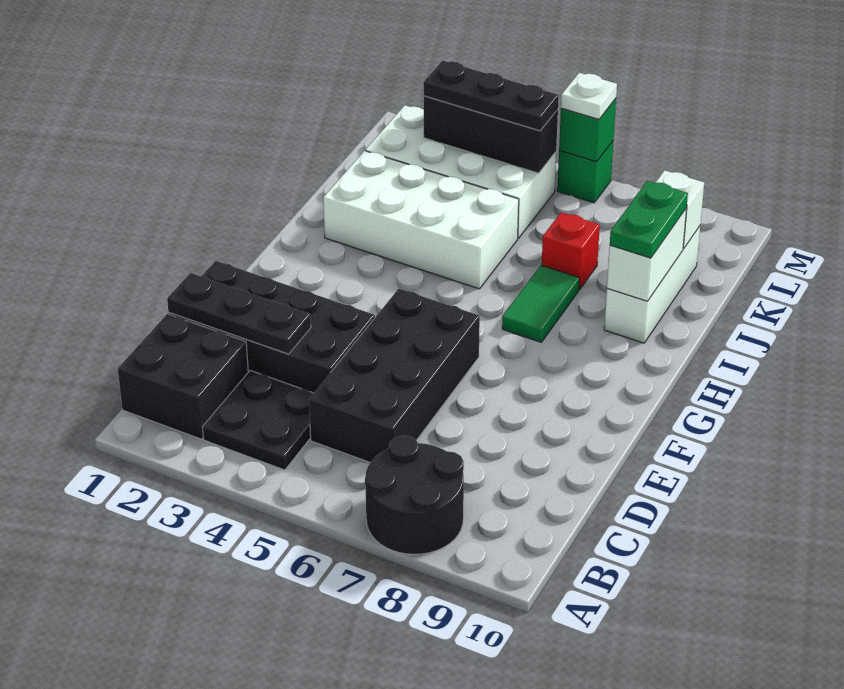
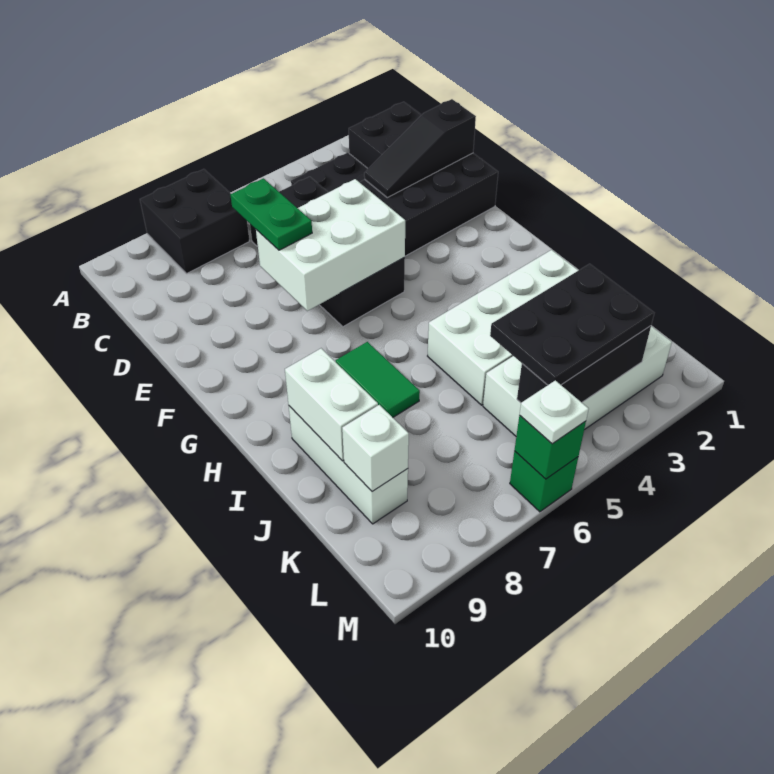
black round brick A7:B8 level 1 -> black brick A7:B8 level 1
black plate D1:D3 level 2 -> black slope D1:D3 level 2 top 1
none -> white brick E5:F7 level 2
green plate I9:J9 level 3 -> green plate D7:E7 level 3
red brick J7 level 1 -> none
black plate L3:L5 level 3 -> black plate K3:L5 level 3

